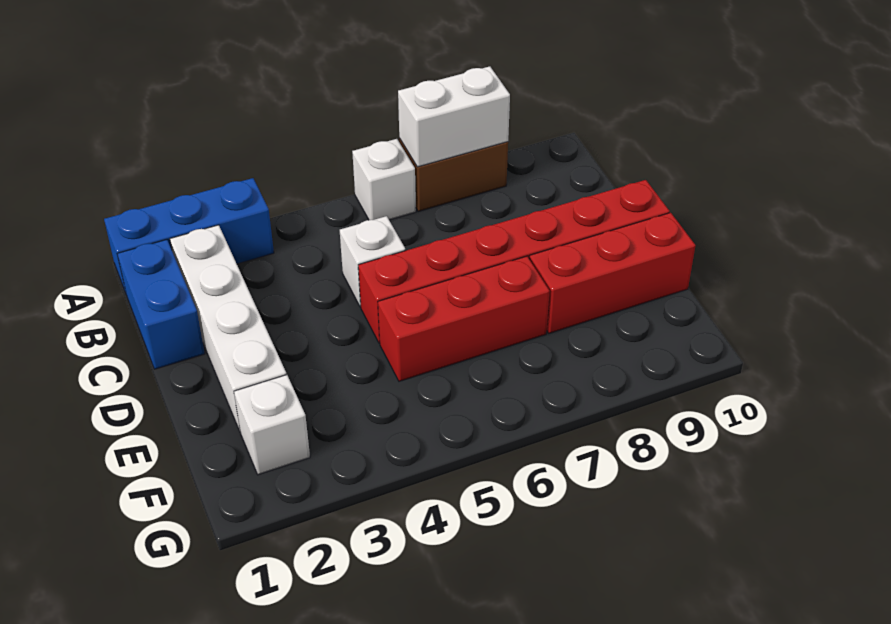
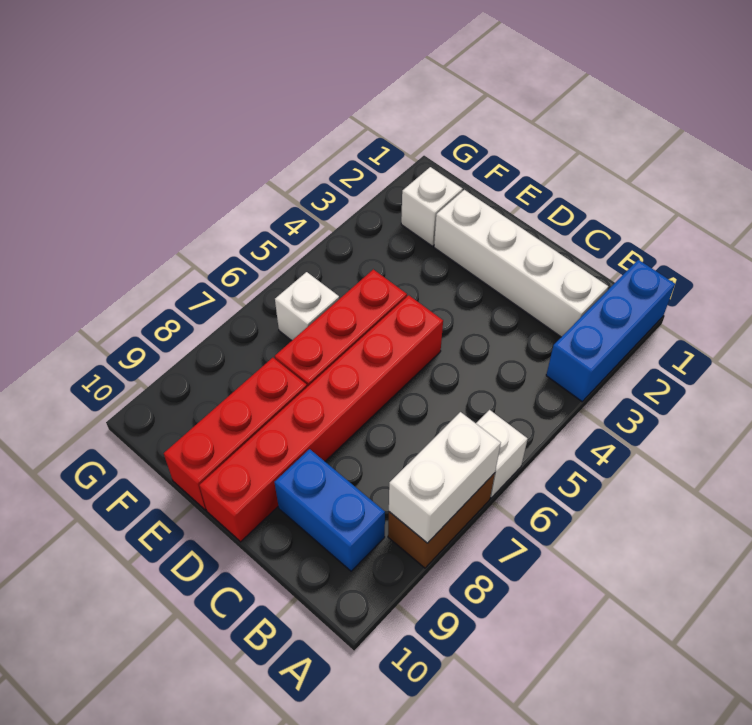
blue brick B1:C1 level 1 -> blue brick B9:C9 level 1
white brick C5 level 1 -> white brick F6 level 1

